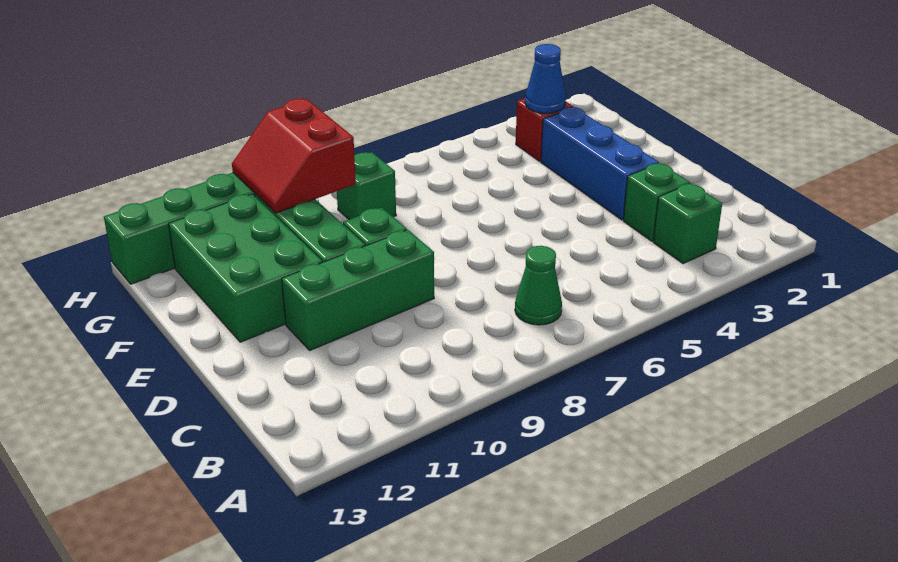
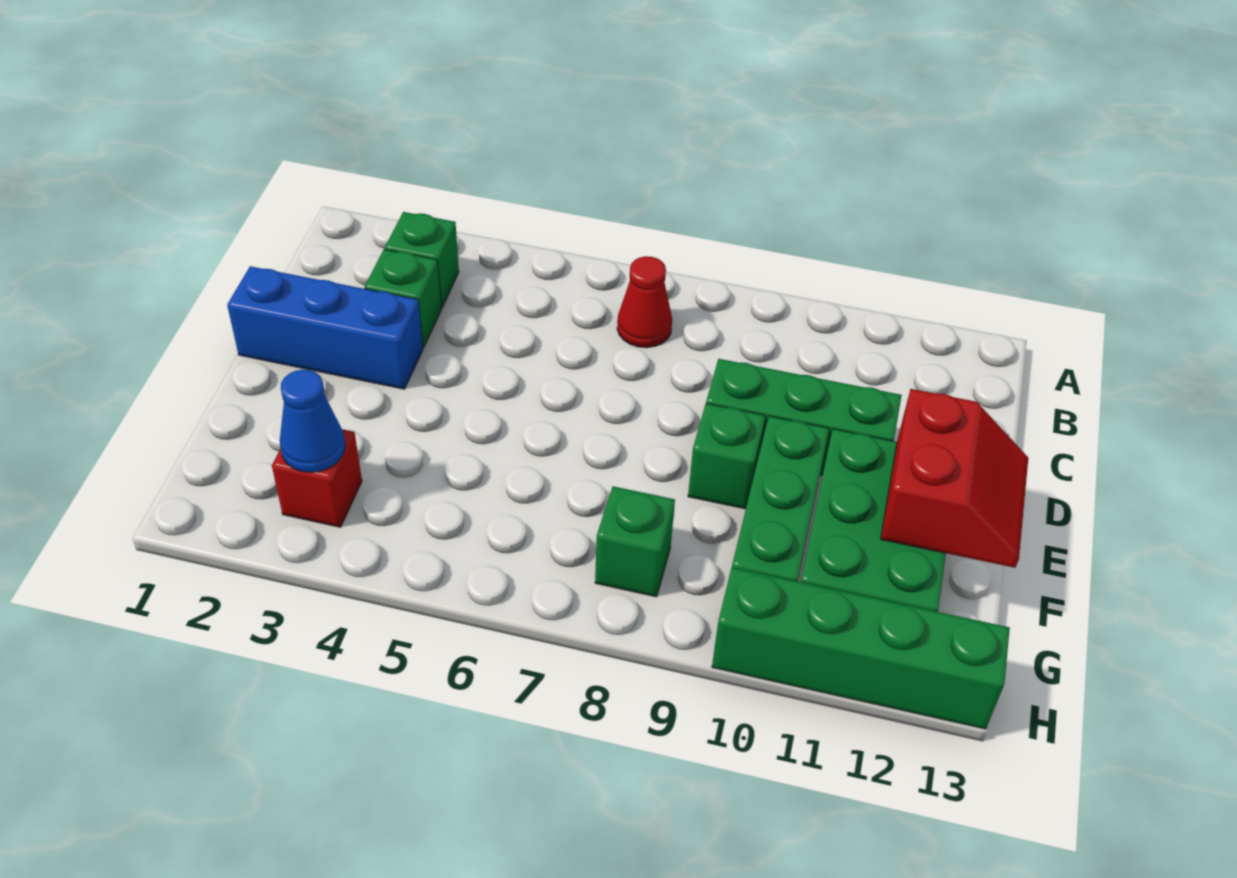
green cone B7 level 1 -> red cone B7 level 1
blue brick D3:F3 level 1 -> blue brick D1:D3 level 1
red slope G9:H10 level 2 top 9 -> red slope E12:F13 level 2 top 12

